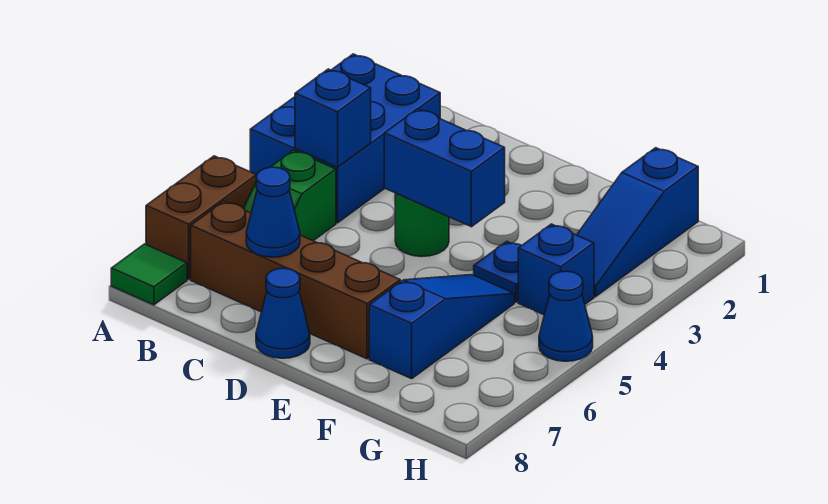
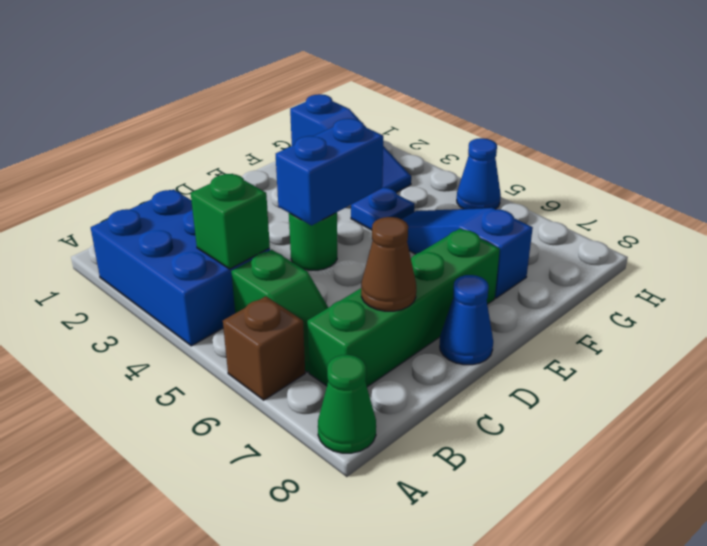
brown brick A6:A7 level 1 -> brown brick A6 level 1
green tile A8 level 1 -> green cone A8 level 1
blue brick B4 level 2 -> green brick B4 level 2
brown brick B7:E7 level 1 -> green brick B7:E7 level 1
blue cone C7 level 2 -> brown cone C7 level 2
blue brick G4 level 1 -> none

